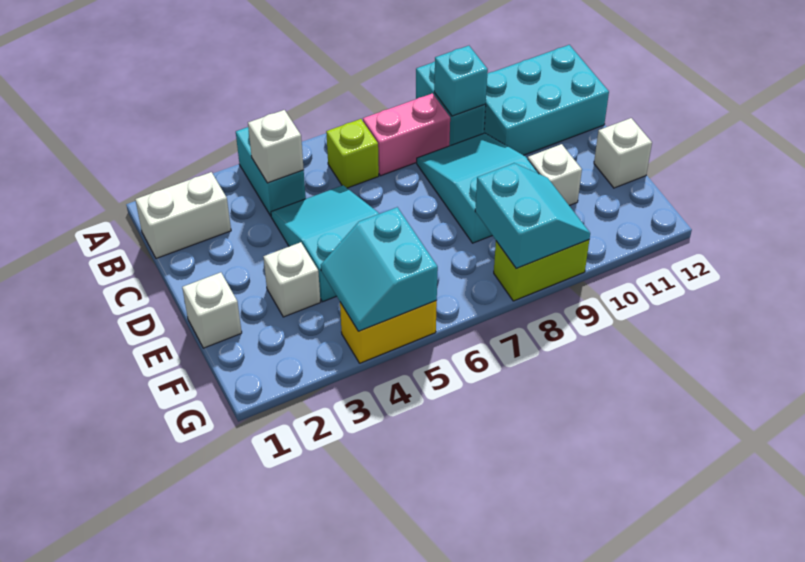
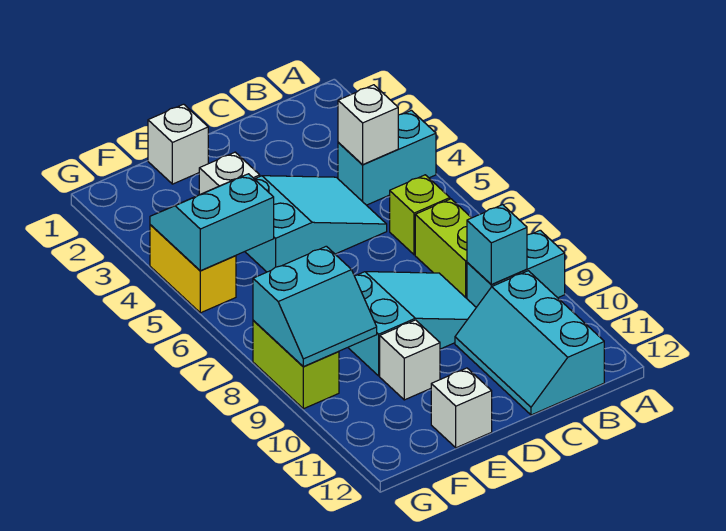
white brick B1:B2 level 1 -> none
pink brick B7:B8 level 1 -> lime brick B7:B8 level 1
cyan brick B10:C12 level 1 -> cyan slope B10:C12 level 1 top B

